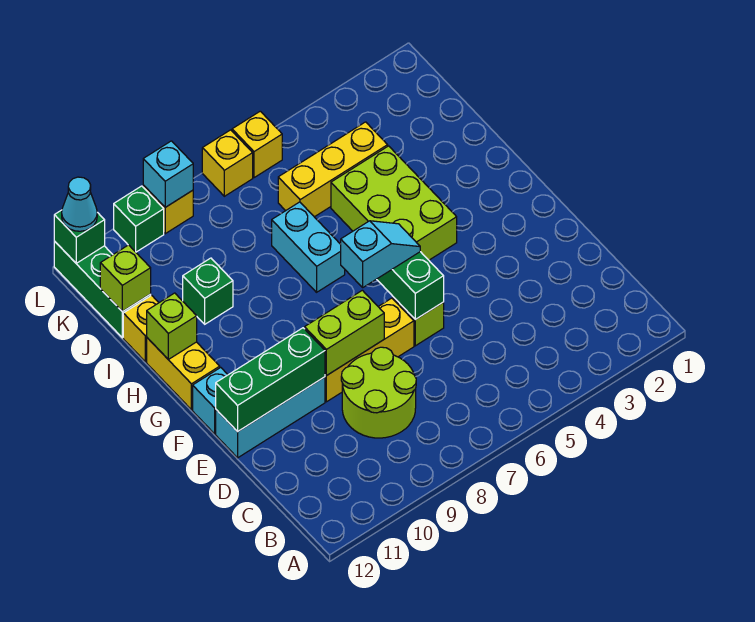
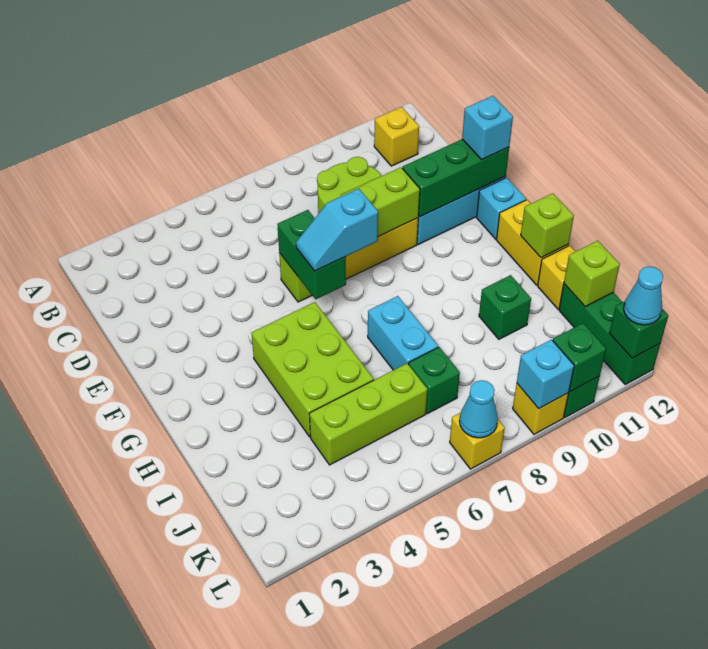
none -> cyan brick E12 level 3
yellow brick J4:J6 level 1 -> lime brick J4:J6 level 1
none -> green brick J7 level 1
yellow brick L6 level 1 -> yellow brick B11 level 1
none -> cyan cone L7 level 2
none -> green brick L10 level 2

